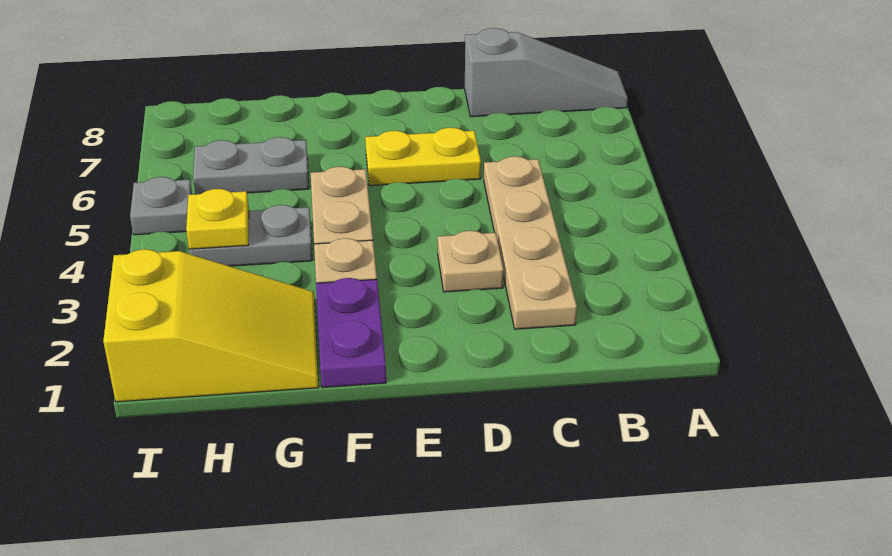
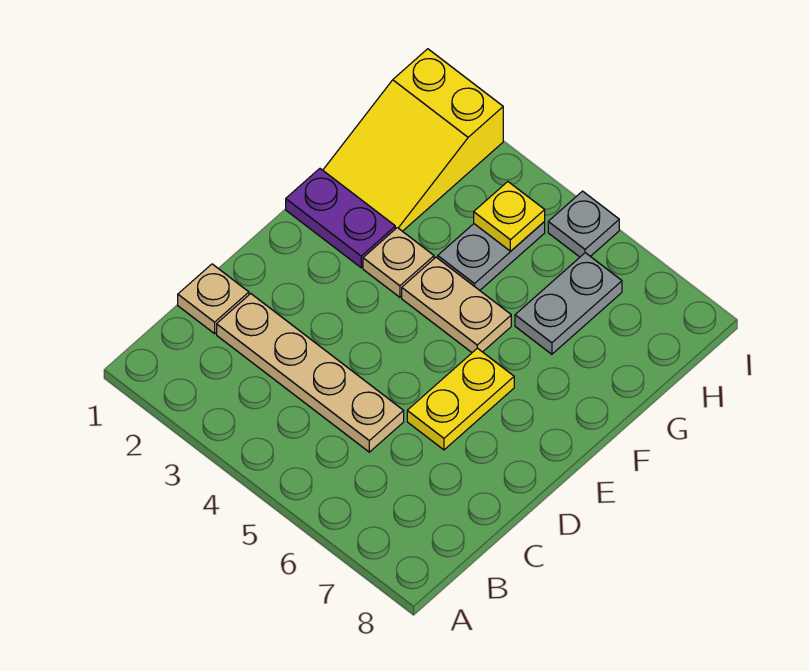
grey slope A8:C8 level 1 top C -> none
tan plate D3 level 1 -> tan plate C1 level 1

